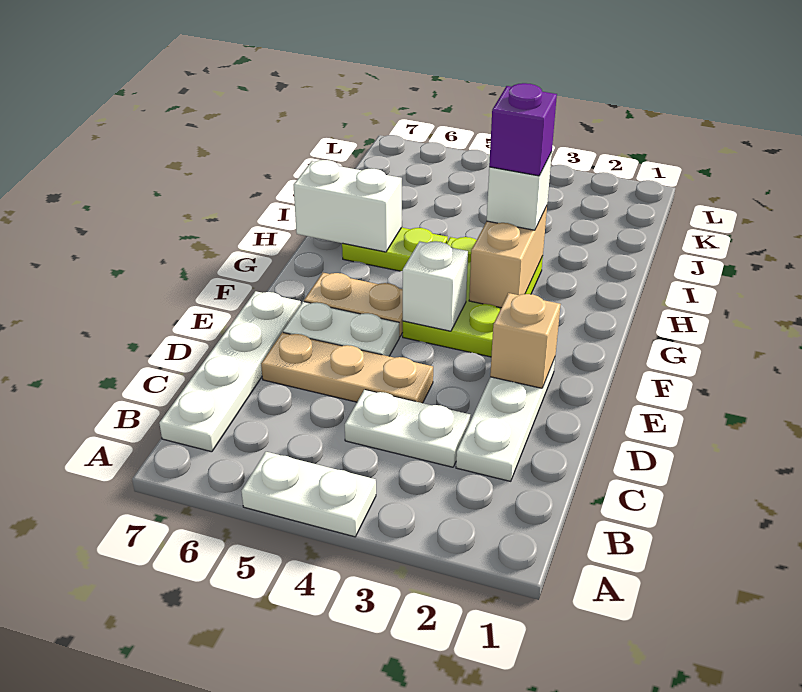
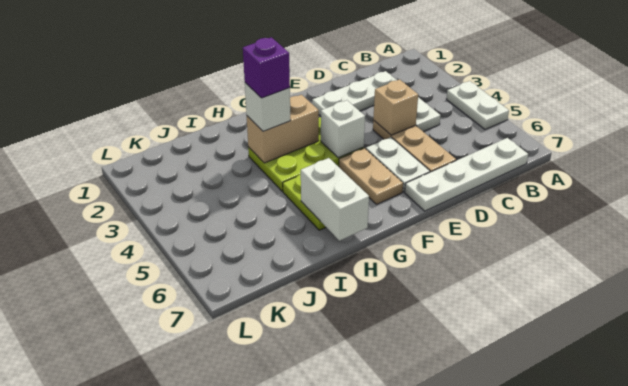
tan brick E2 level 2 -> tan brick D4 level 2

